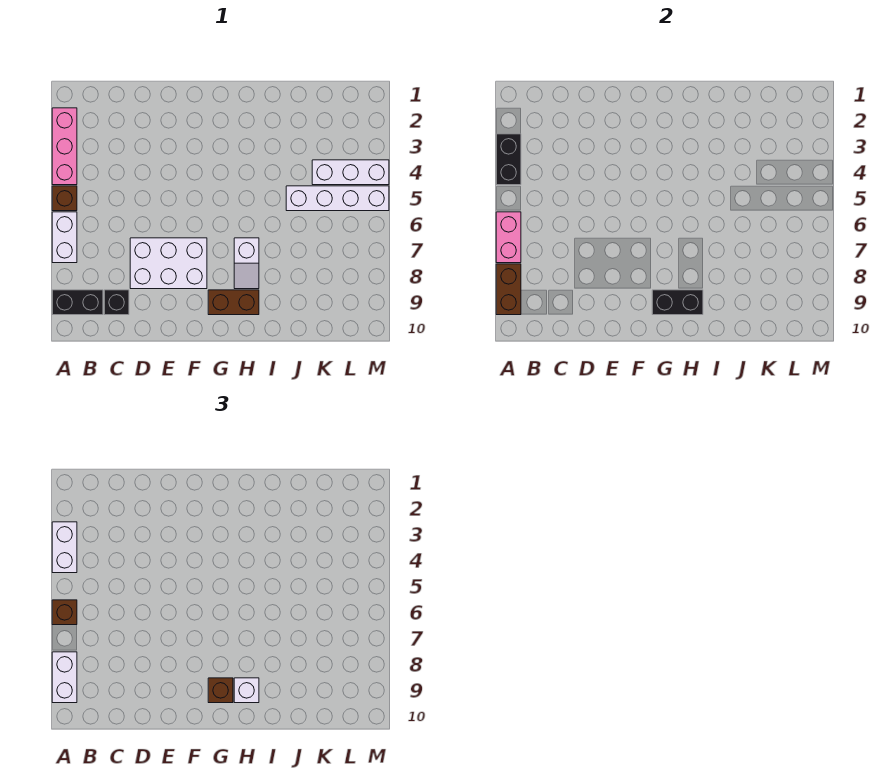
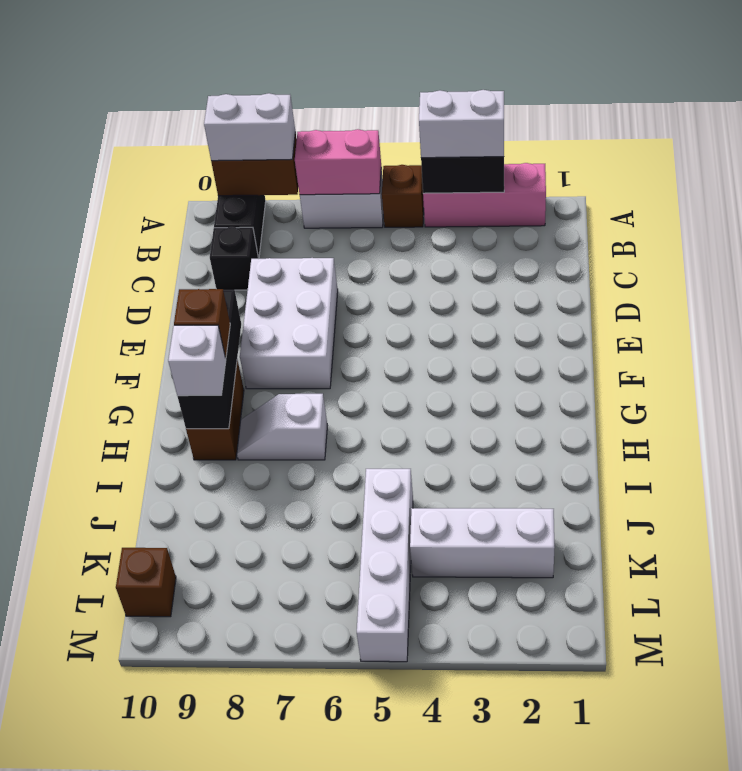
brown brick A6 level 3 -> brown brick L10 level 1
black brick G9:H9 level 2 -> black brick F9:H9 level 2
white brick K4:M4 level 1 -> white brick K2:K4 level 1

